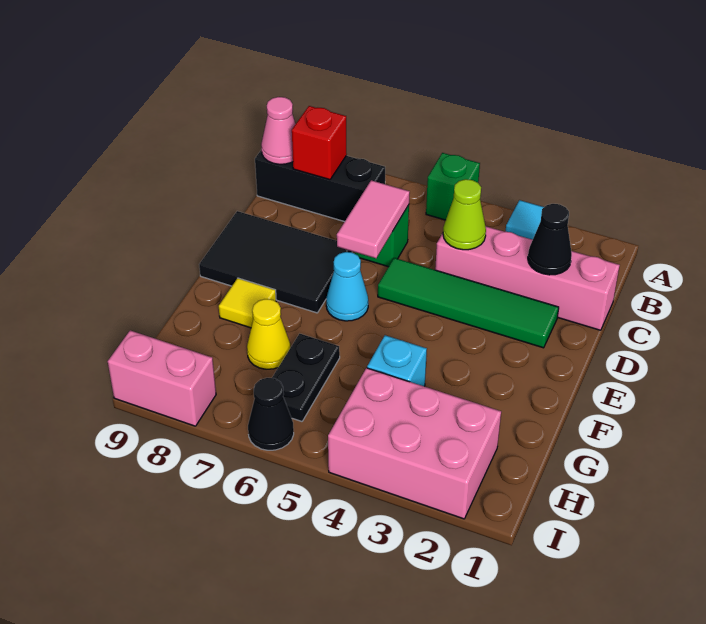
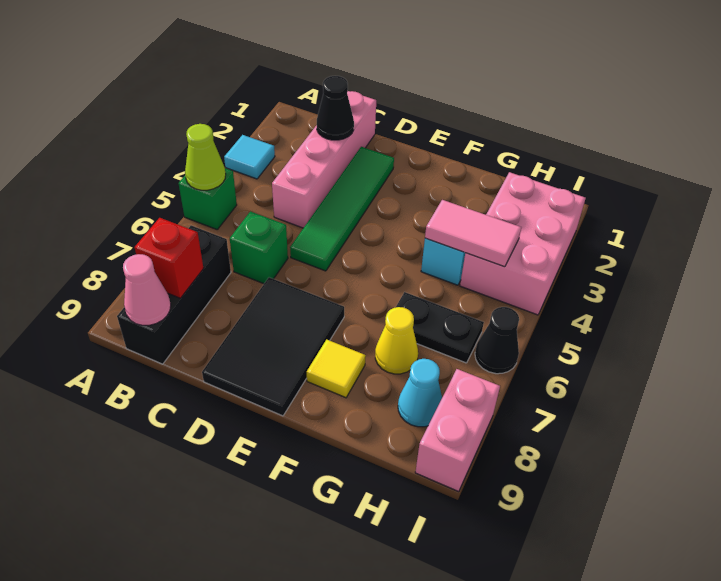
lime cone C4 level 2 -> lime cone A5 level 2
pink tile C6:D6 level 2 -> pink tile G4:H4 level 2
cyan cone E6 level 1 -> cyan cone H8 level 1

